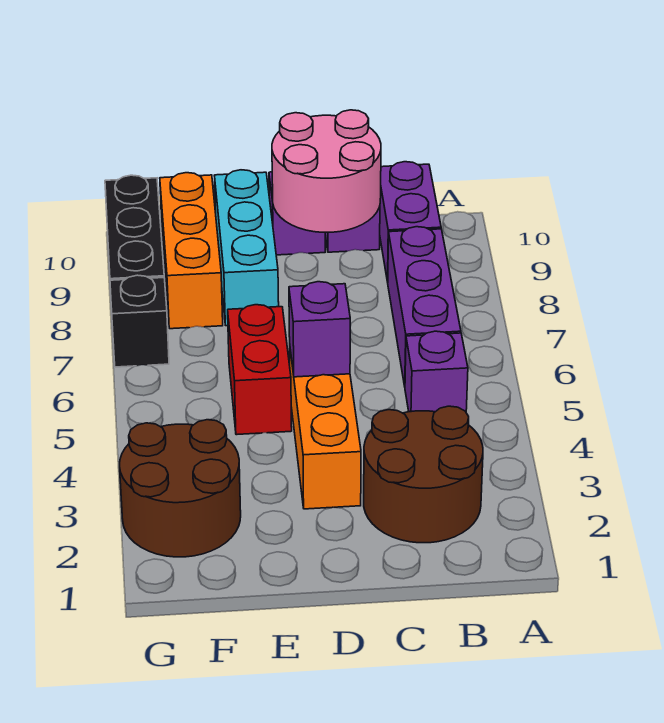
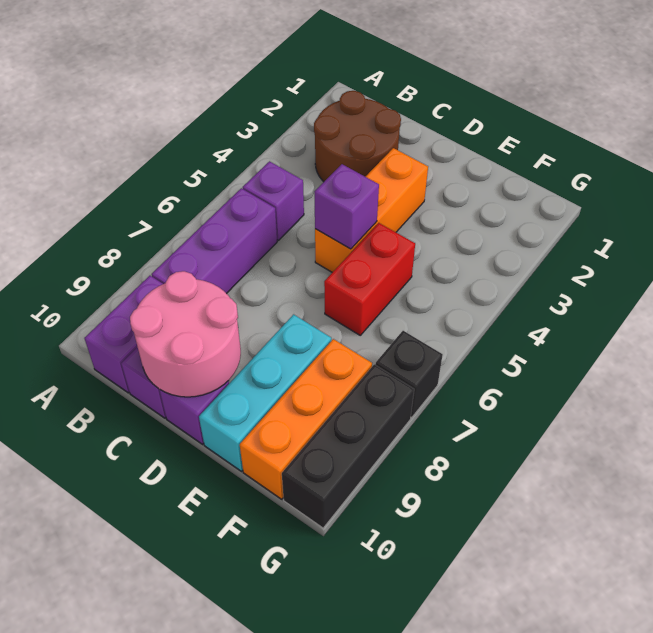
brown round brick F2:G3 level 1 -> none

